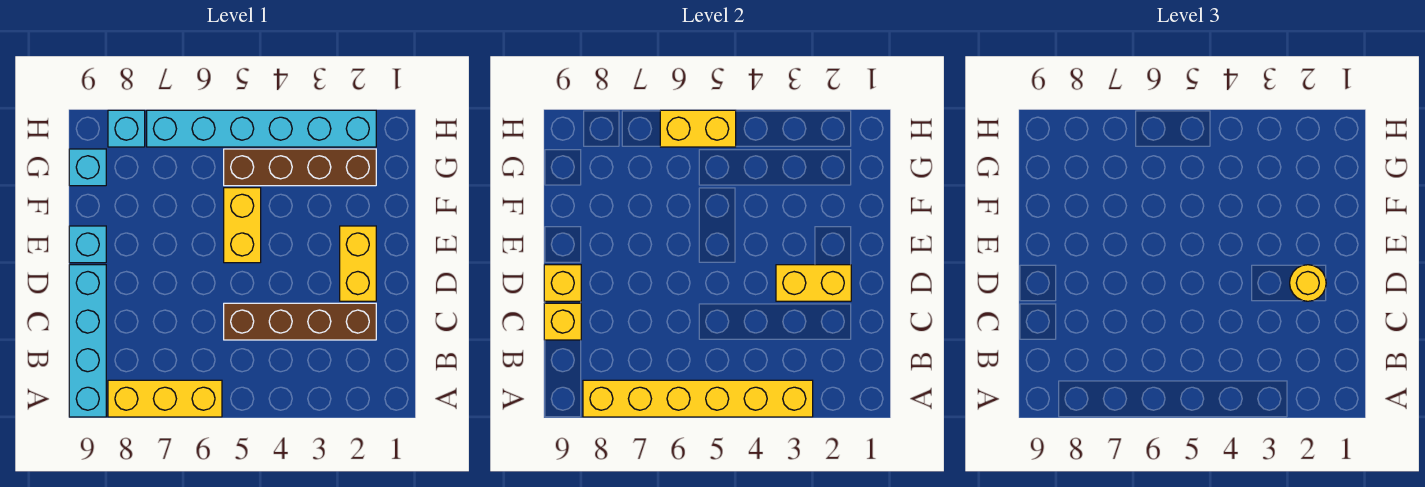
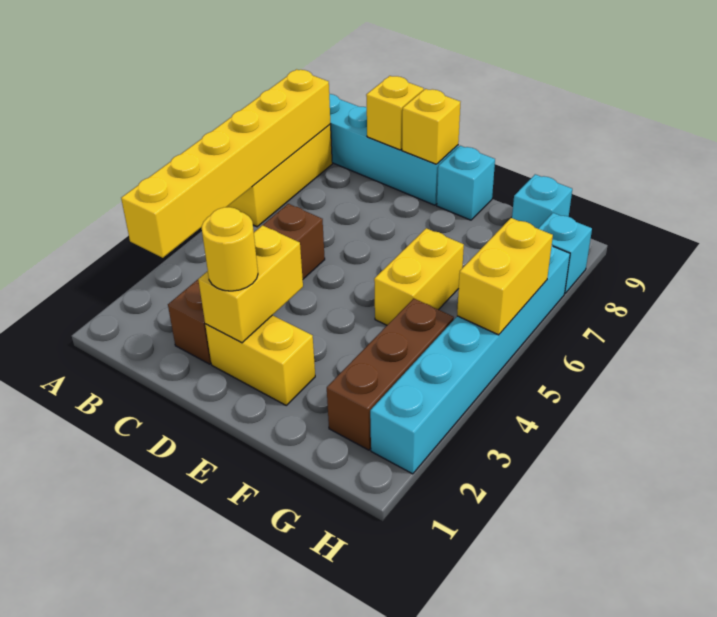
yellow brick E5:F5 level 1 -> yellow brick F5:F6 level 1
brown brick G2:G5 level 1 -> brown brick G2:G4 level 1

